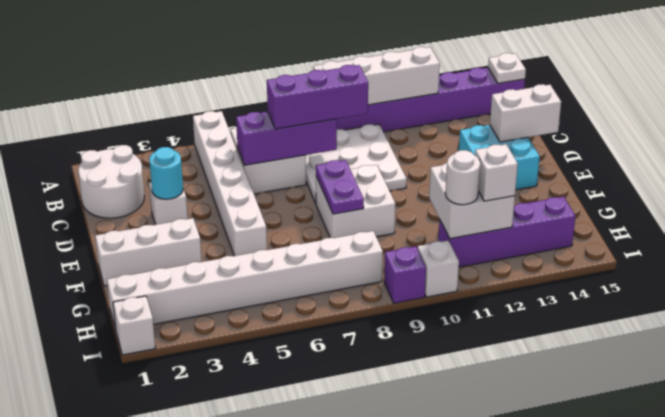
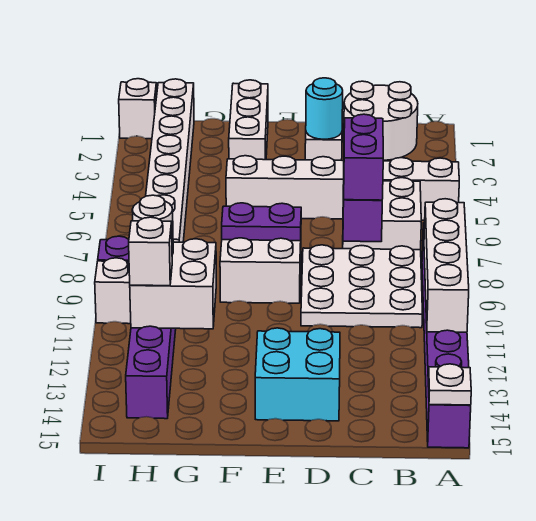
purple brick C7:C9 level 3 -> purple brick C7:C8 level 3
white brick D14:D15 level 2 -> none

